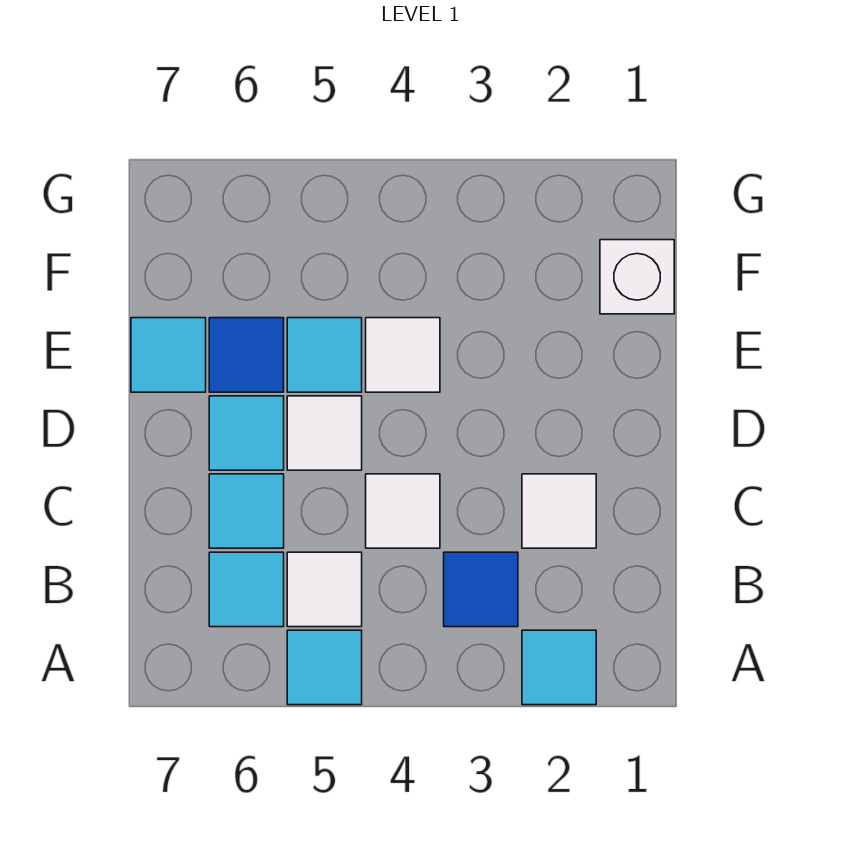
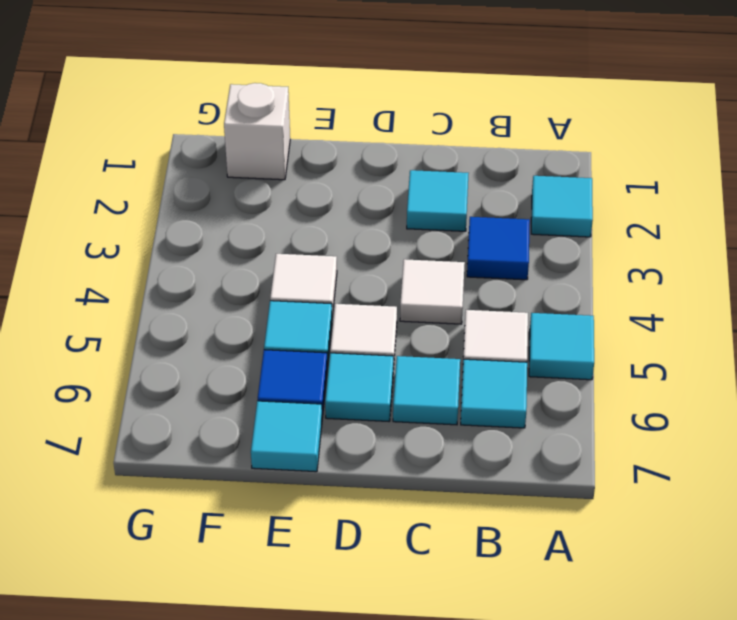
white tile C2 level 1 -> cyan tile C2 level 1

